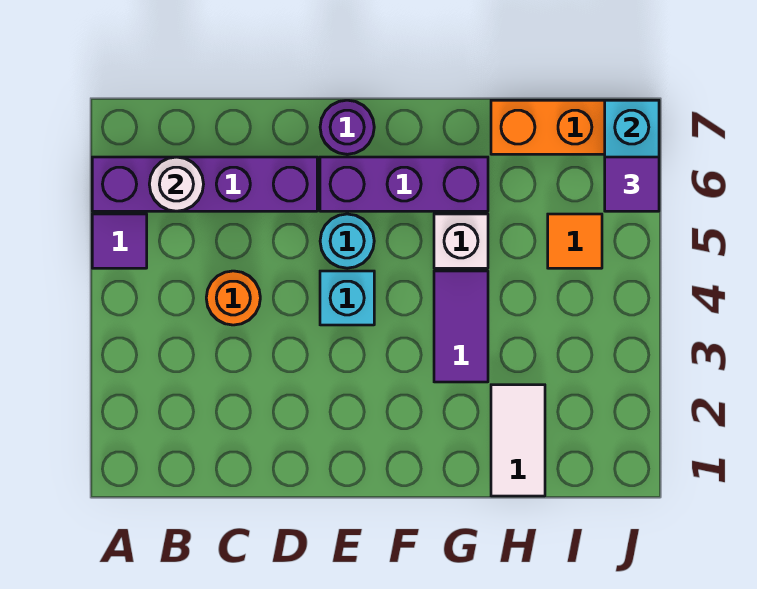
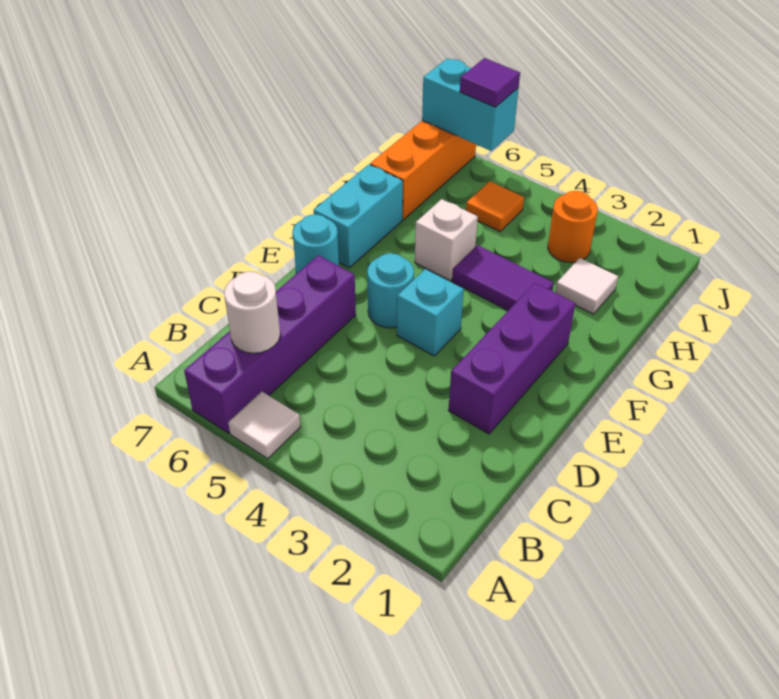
purple tile A5 level 1 -> white tile A5 level 1
orange round brick C4 level 1 -> orange round brick I3 level 1
purple brick E6:G6 level 1 -> purple brick D2:F2 level 1
purple round brick E7 level 1 -> cyan round brick E7 level 1
none -> cyan brick F7:G7 level 1
white tile H1:H2 level 1 -> white tile H2 level 1

